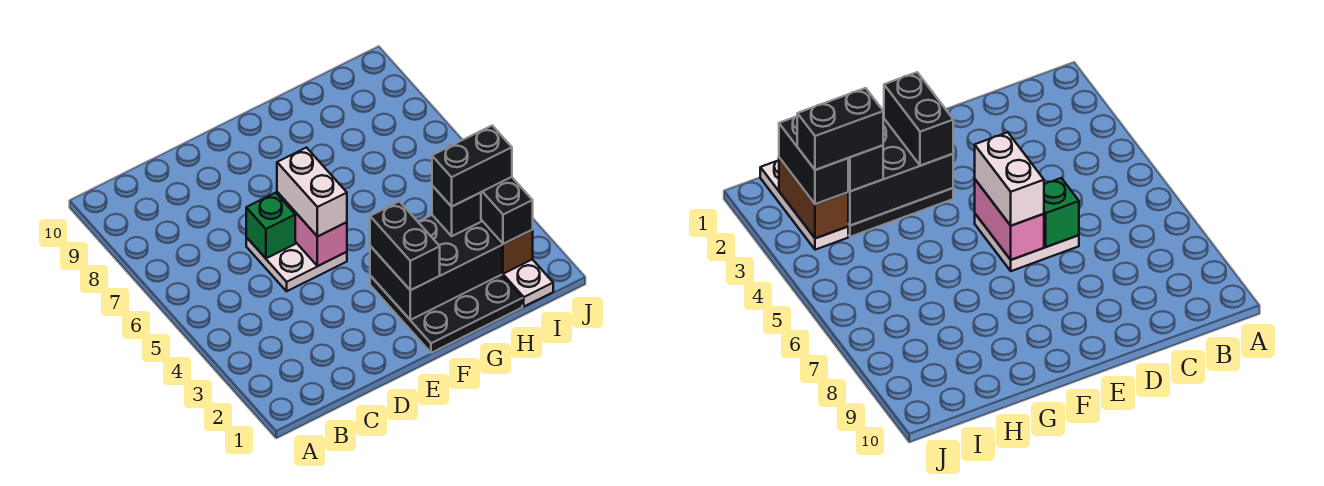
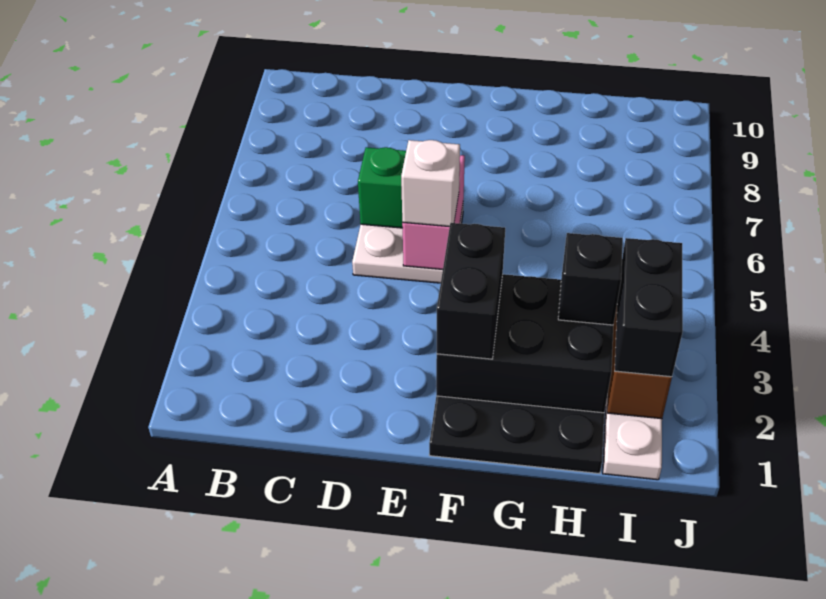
white brick E5:E6 level 3 -> white brick E5 level 3
black brick H3:I3 level 4 -> none

